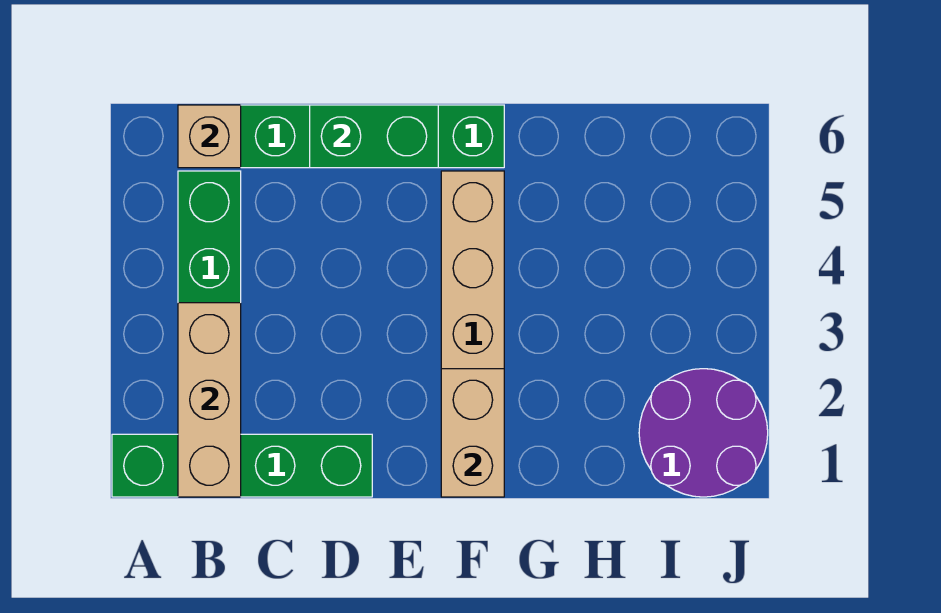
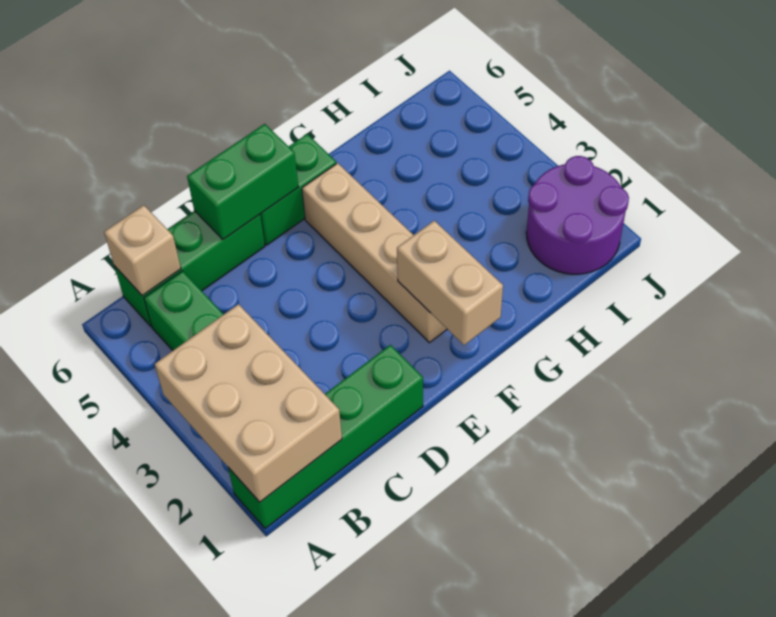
tan brick B1:B3 level 2 -> tan brick A1:B3 level 2

